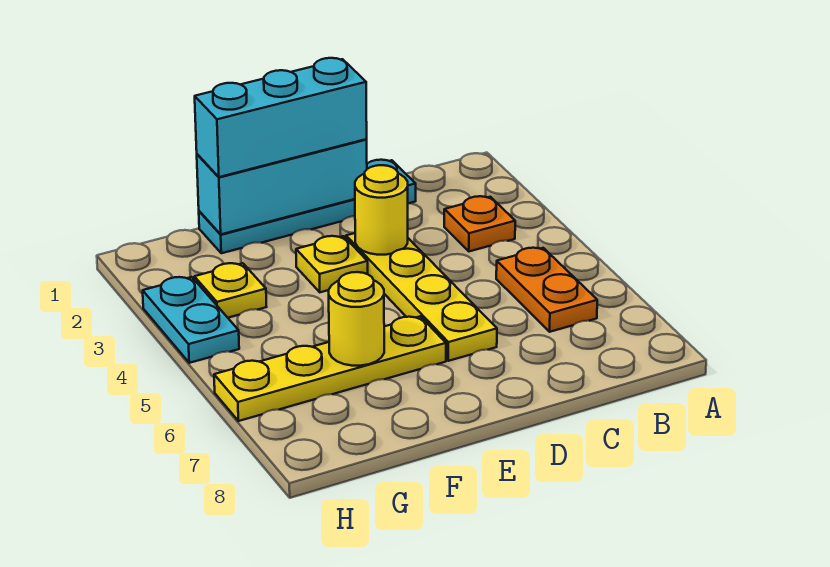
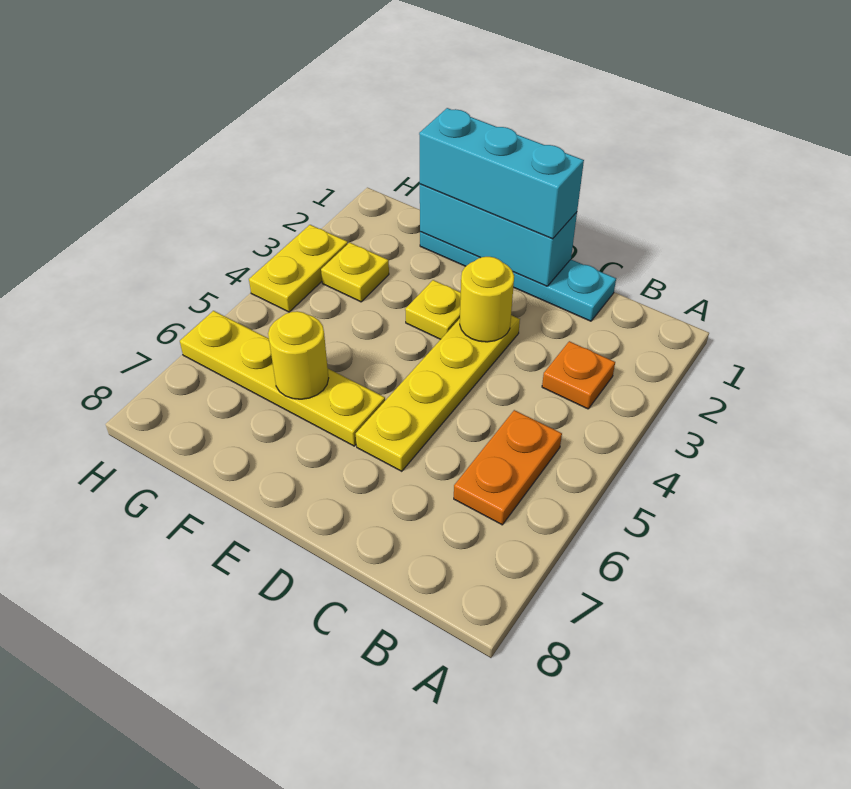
cyan plate H3:H4 level 1 -> yellow plate H3:H4 level 1

